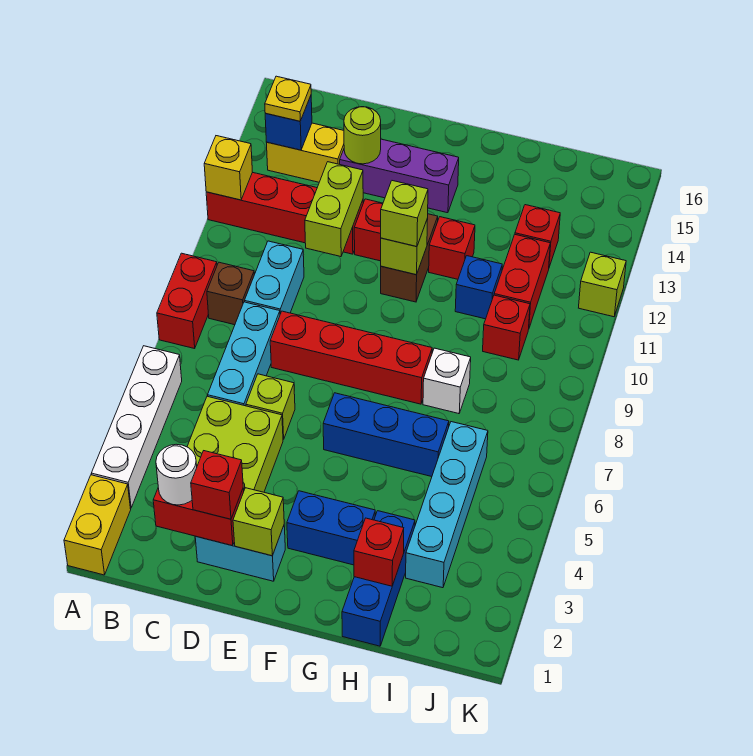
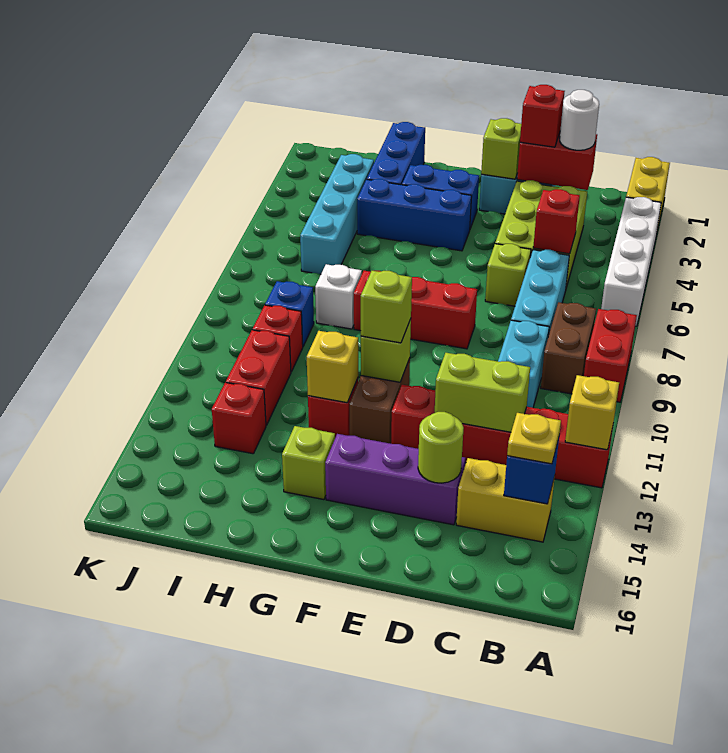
brown brick B9 level 1 -> brown brick B8:B9 level 1
red brick D8:G8 level 1 -> red brick E8:G8 level 1
lime brick D11:D12 level 2 -> lime brick C12:D12 level 2
blue brick F6:H6 level 1 -> blue brick F4:H4 level 1
none -> yellow brick G12 level 2
red brick H2 level 2 -> red brick C5 level 2
blue brick H11 level 1 -> blue brick I9 level 1
lime brick K12 level 1 -> lime brick G14 level 1

